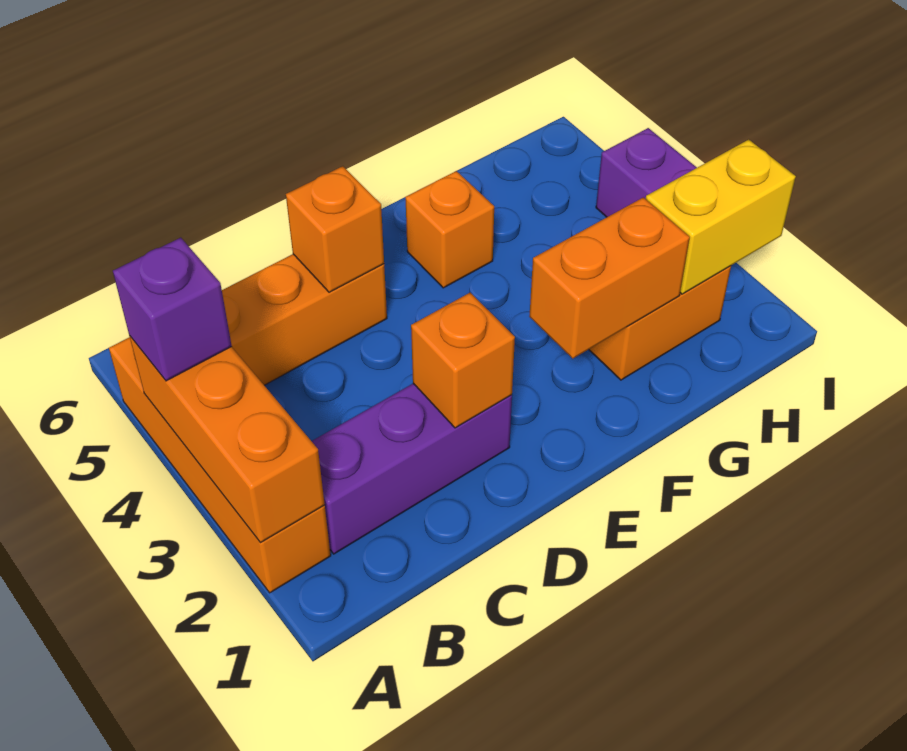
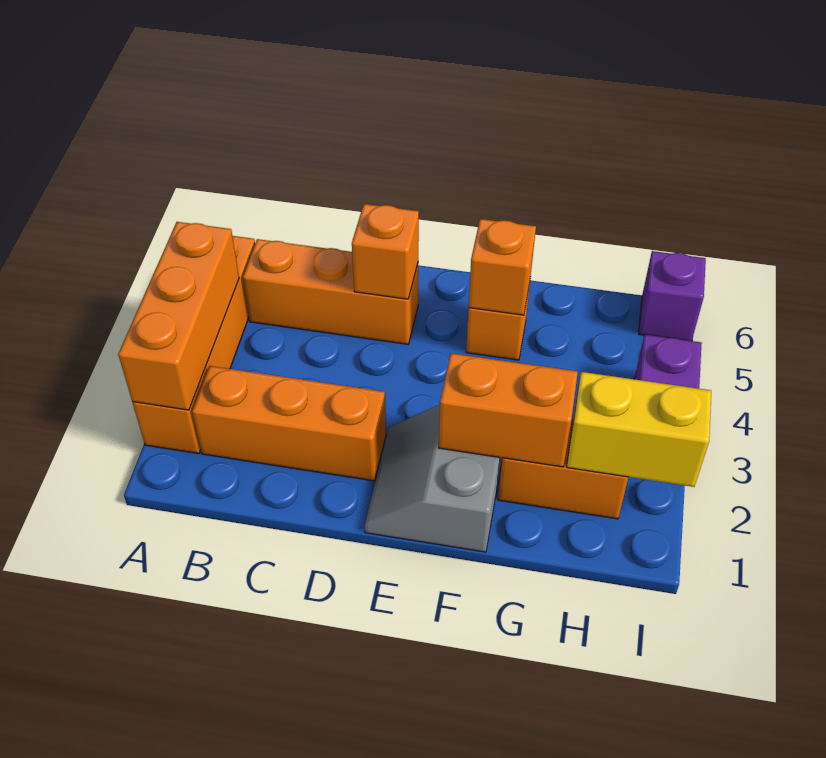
purple brick A4 level 3 -> purple brick I6 level 1
purple brick B2:D2 level 1 -> orange brick B2:D2 level 1
orange brick D2 level 2 -> orange brick F5 level 2
none -> grey slope E1:F2 level 1 top F

